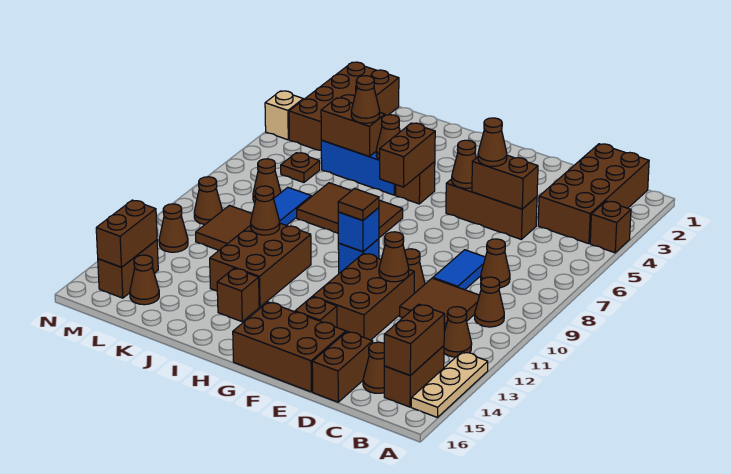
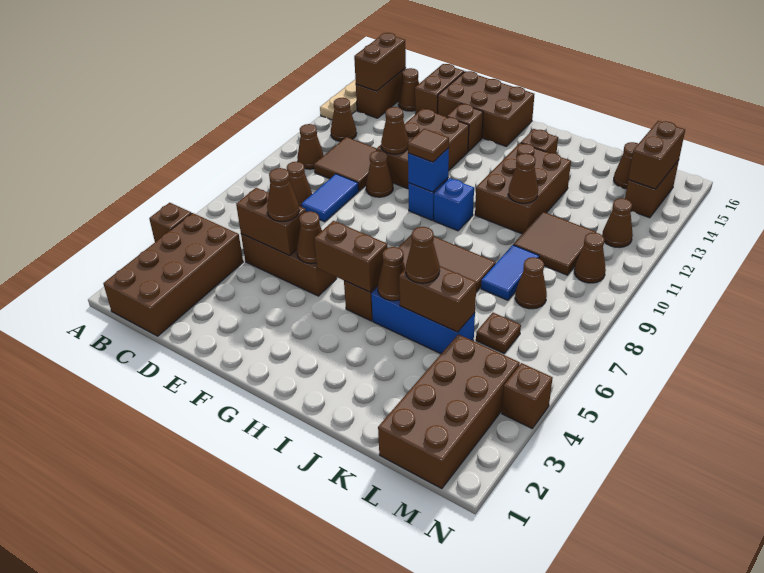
brown brick H5:H6 level 2 -> brown brick G5:H5 level 2
none -> blue brick H10 level 1
tan brick N4 level 1 -> brown brick N4 level 1

